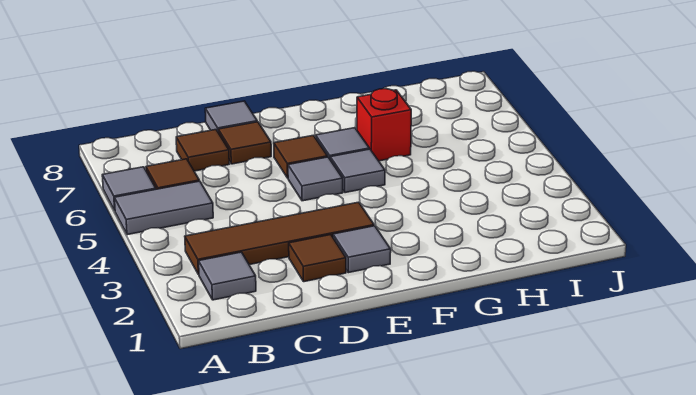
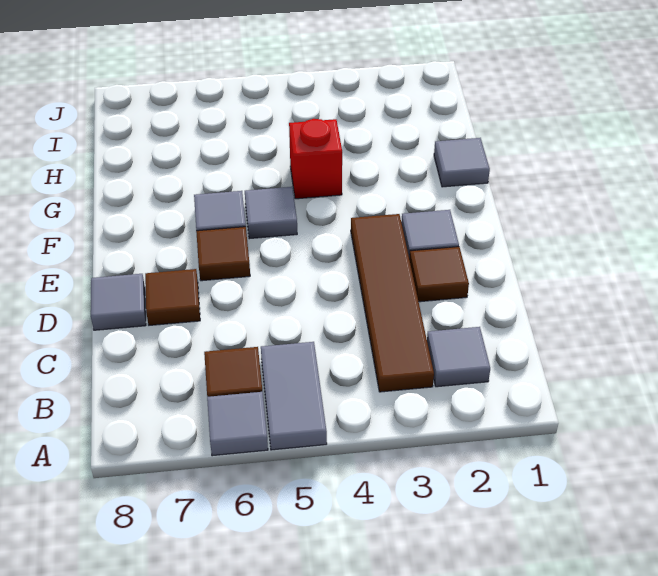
brown tile C7 level 1 -> none
grey tile E5 level 1 -> grey tile G1 level 1
red brick G6 level 1 -> red brick G4 level 1

